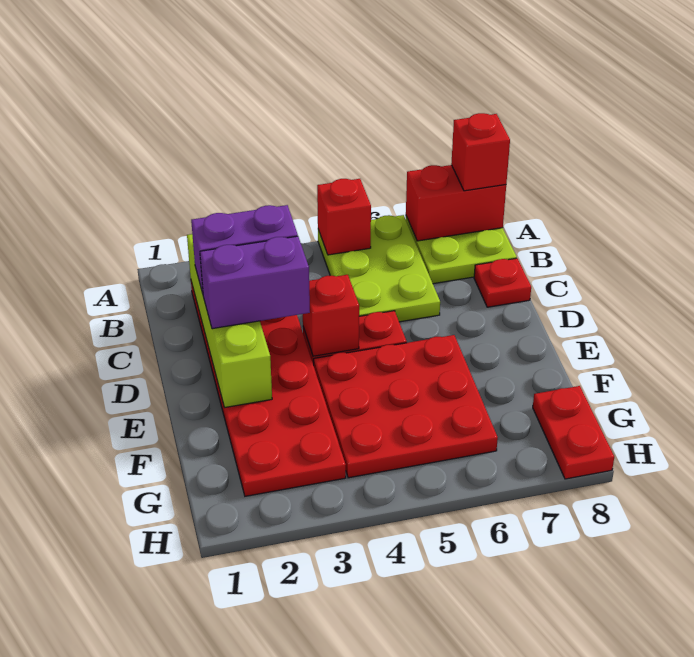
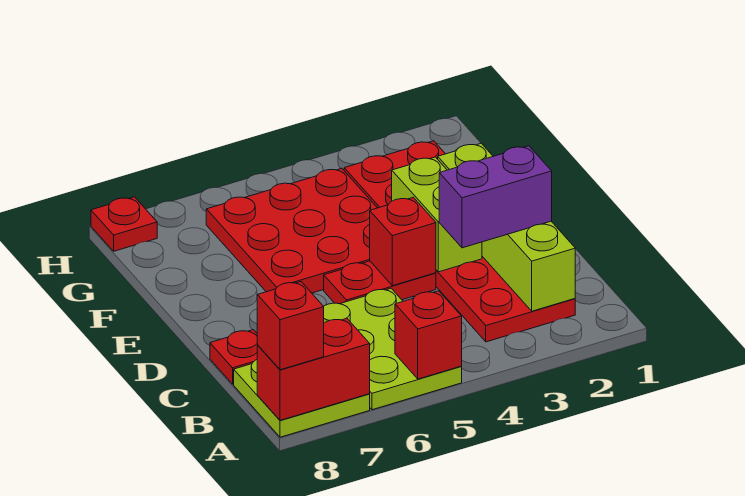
purple brick D2:D3 level 3 -> none
none -> lime brick D3:E3 level 2
red plate G8:H8 level 1 -> red plate H8 level 1

